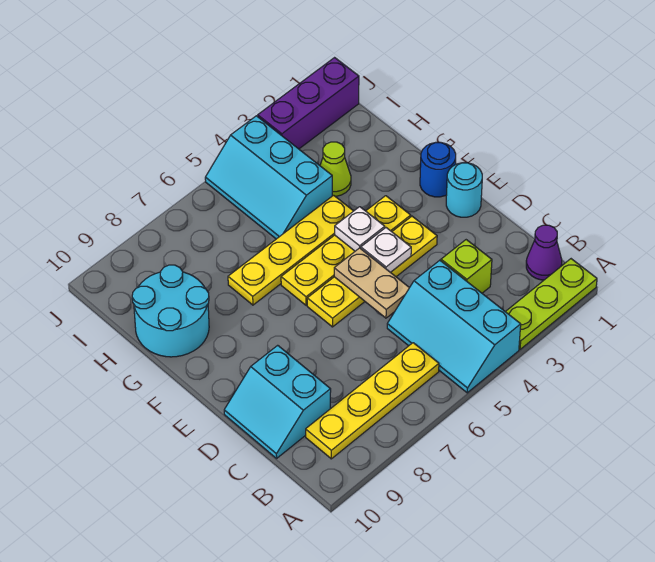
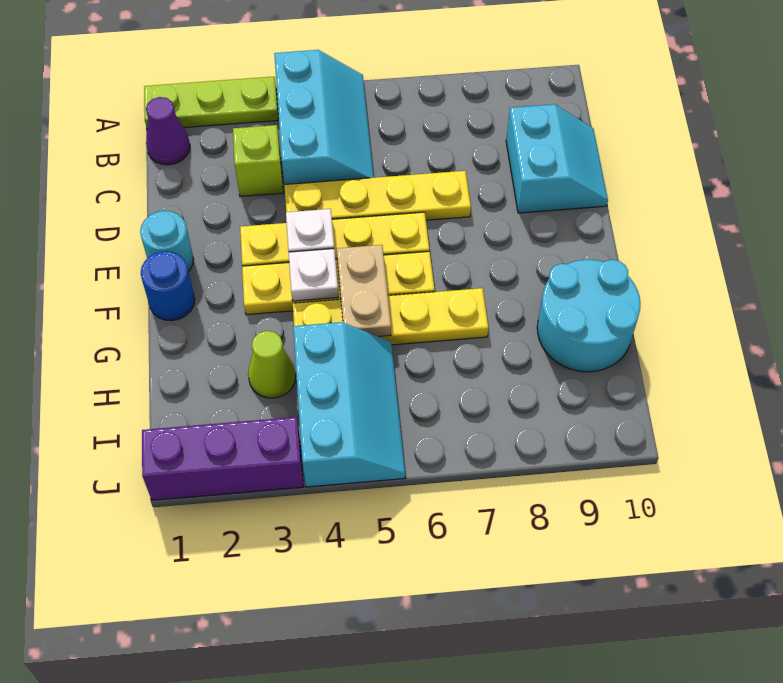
yellow plate B6:B9 level 1 -> yellow plate D4:D7 level 1
tan plate D5:E5 level 2 -> tan plate F5:G5 level 2

